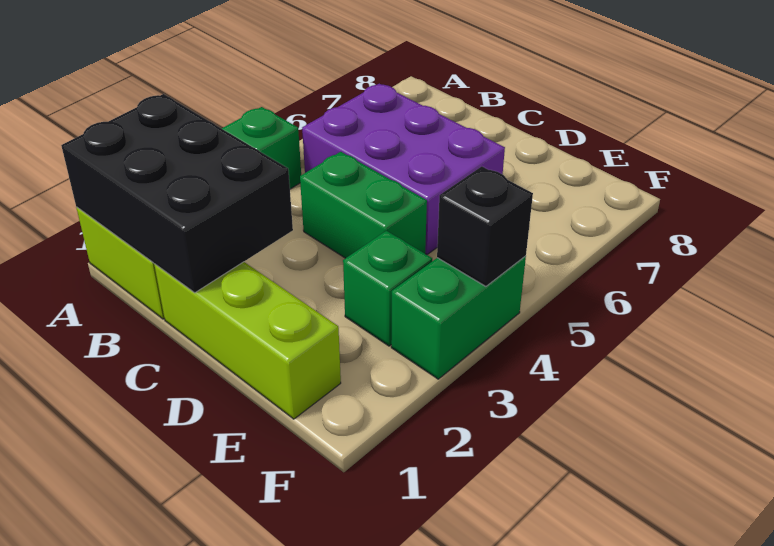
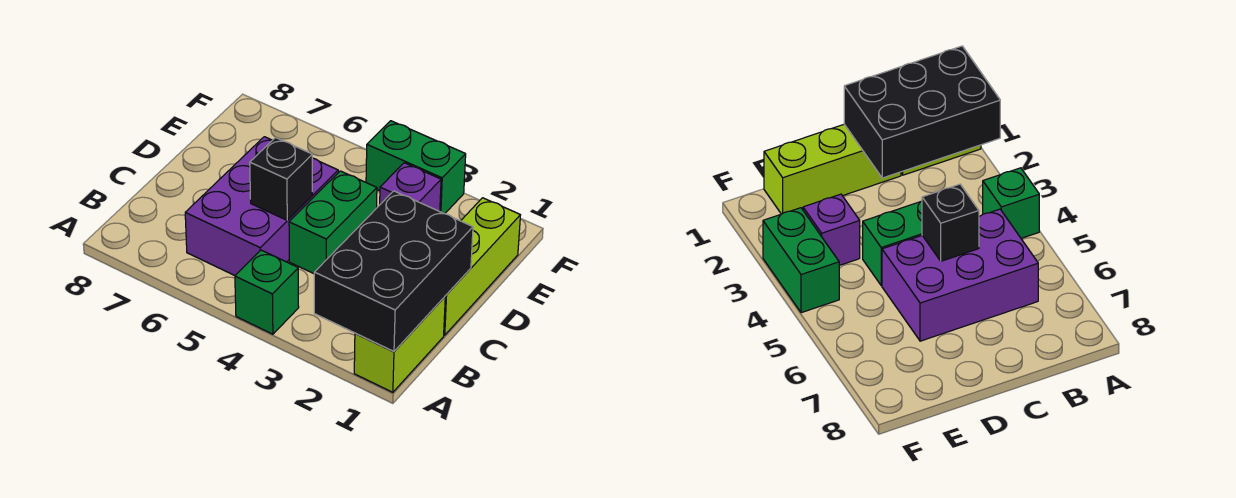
green brick E3 level 1 -> purple brick E3 level 1
black brick F4 level 2 -> black brick C5 level 2

